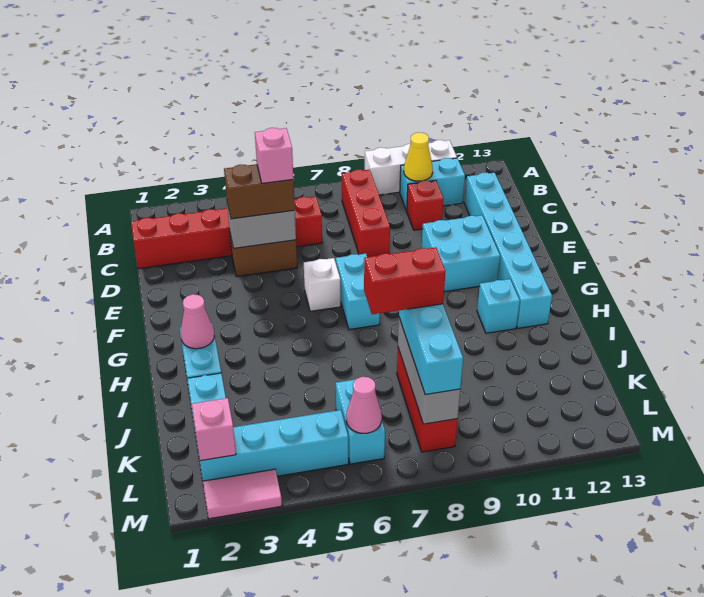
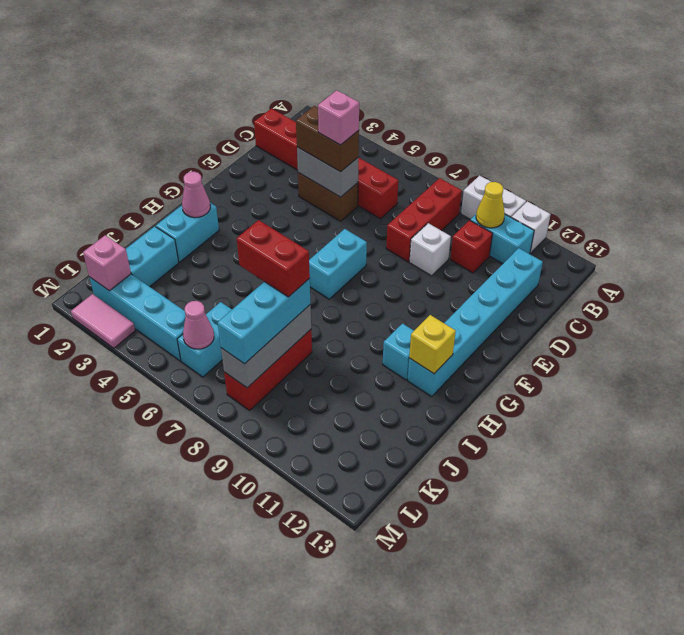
cyan brick E10:F11 level 1 -> none
white brick F6 level 1 -> white brick D9 level 1
none -> yellow brick H12 level 2

